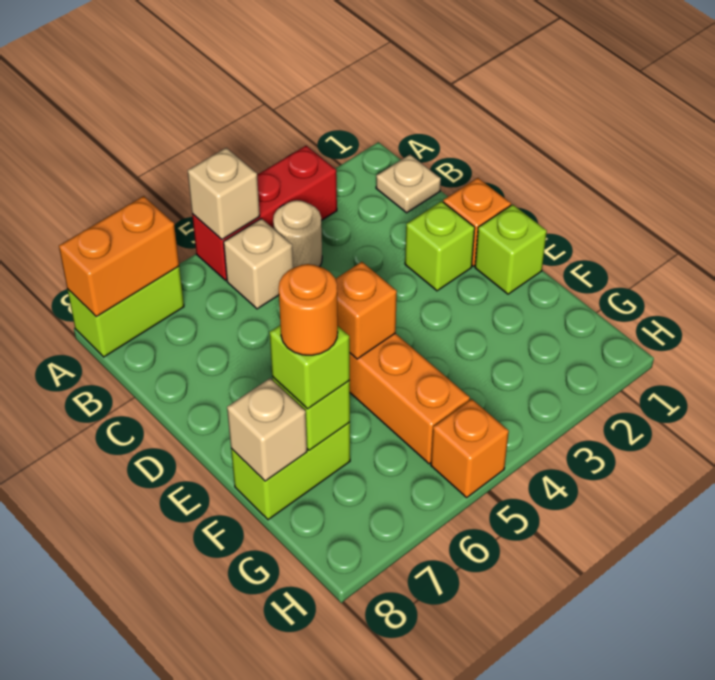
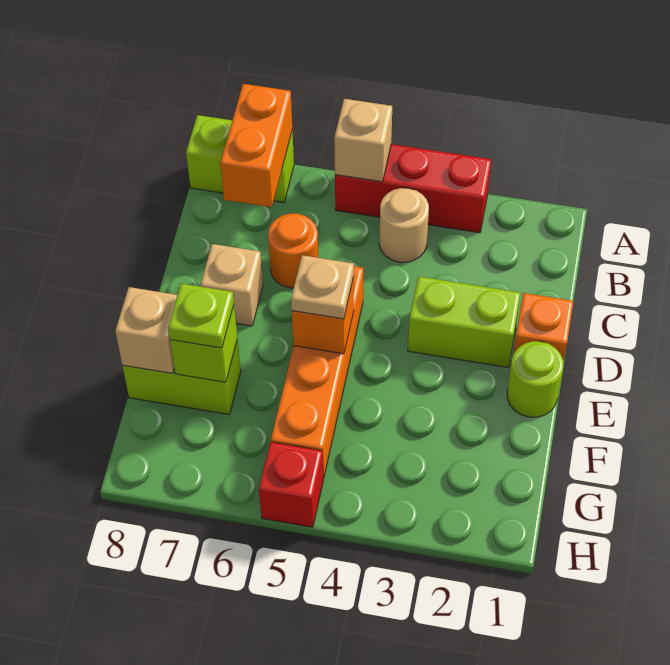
orange brick A7:A8 level 2 -> orange brick A7:B7 level 2
tan plate B1 level 1 -> tan plate E5 level 3
tan brick B5 level 1 -> tan brick D7 level 1
lime brick D2 level 1 -> lime brick D2:D3 level 1
lime brick E1 level 1 -> lime round brick E1 level 1
lime brick F7 level 3 -> lime plate F7 level 3
orange round brick F7 level 4 -> orange round brick C6 level 1
orange brick H5 level 1 -> red brick H5 level 1

